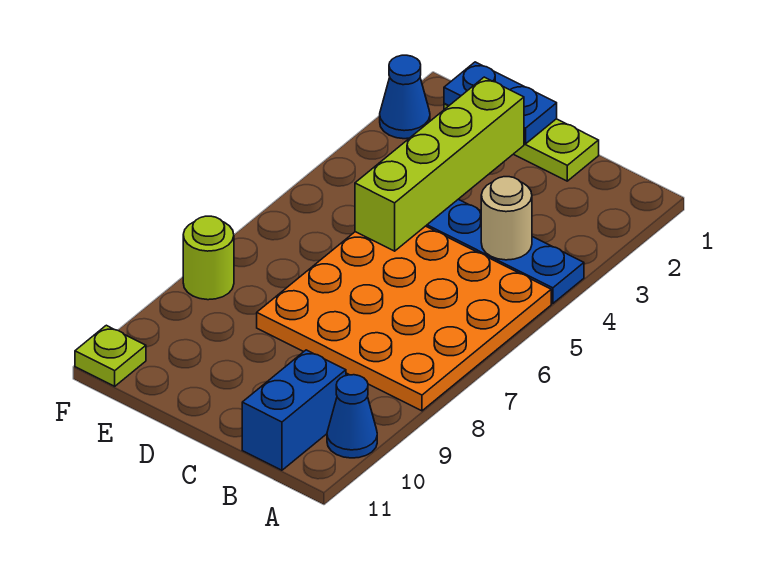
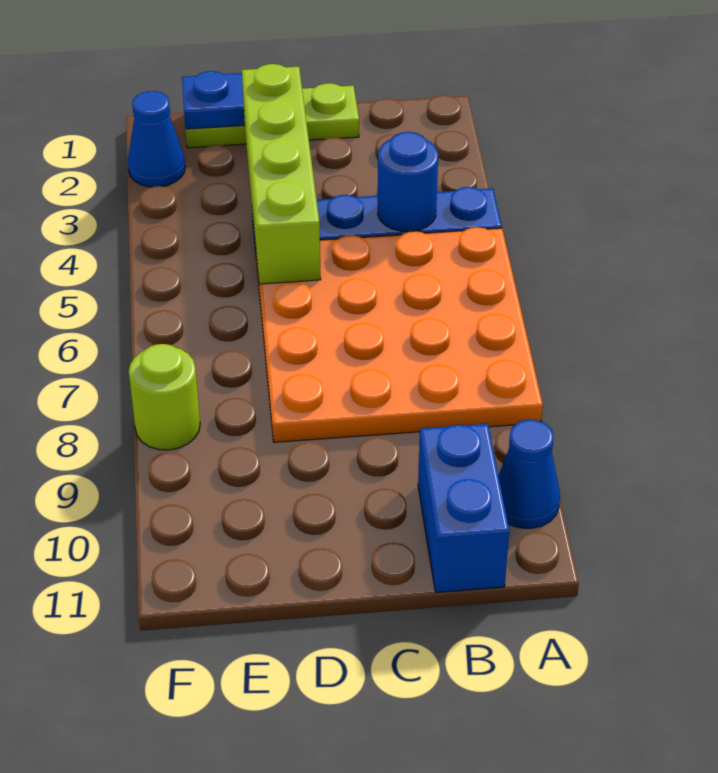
tan round brick B4 level 2 -> blue round brick B4 level 2
lime plate F11 level 1 -> none

